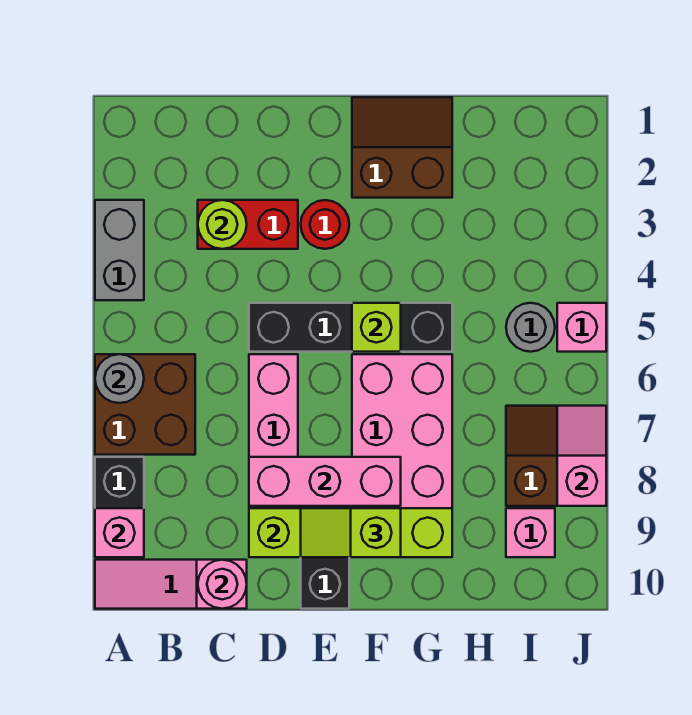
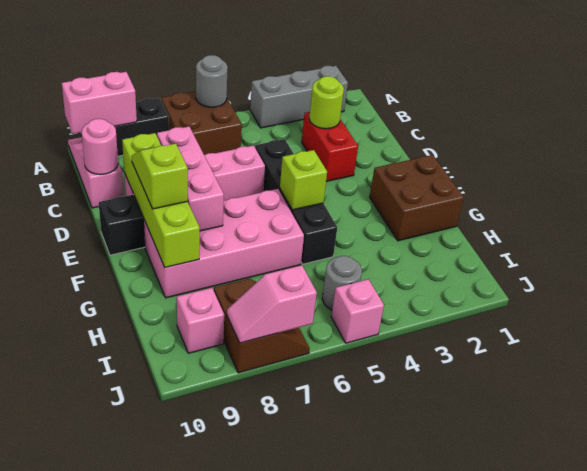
grey brick A3:A4 level 1 -> grey brick A2:A4 level 1
pink brick A9 level 2 -> pink brick A9:A10 level 2
red round brick E3 level 1 -> none
brown slope F1:G2 level 1 top 2 -> brown brick F1:G2 level 1
pink slope J7:J8 level 2 top 8 -> pink slope J7:J8 level 2 top 7

